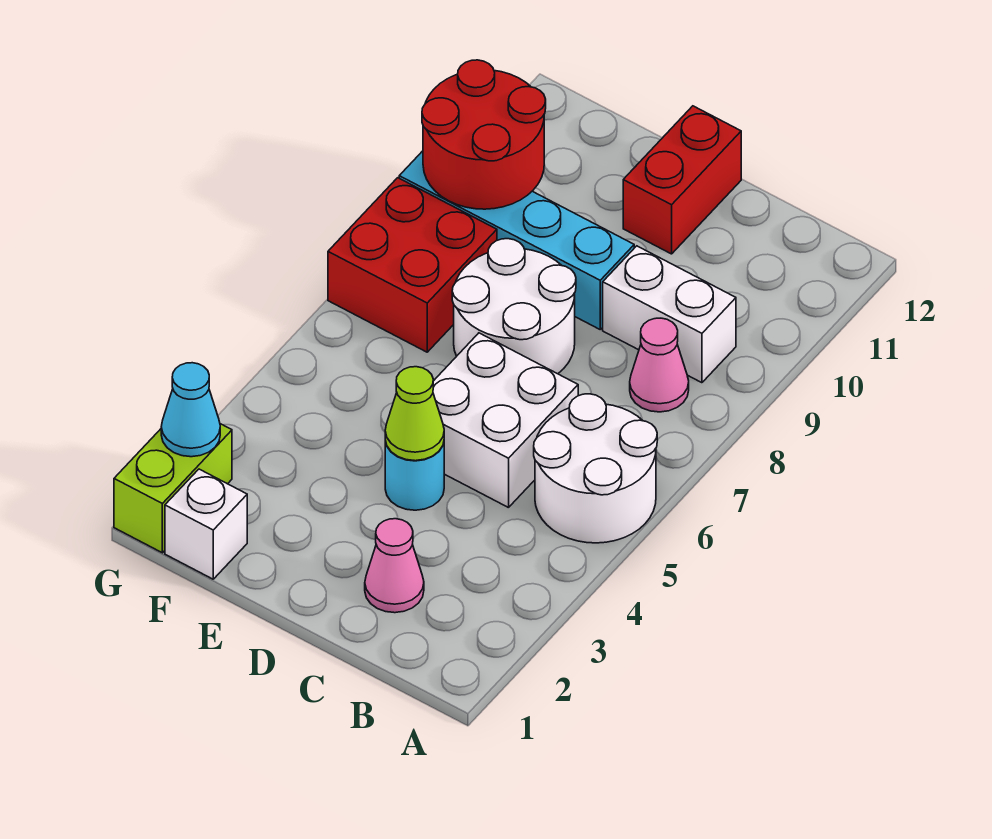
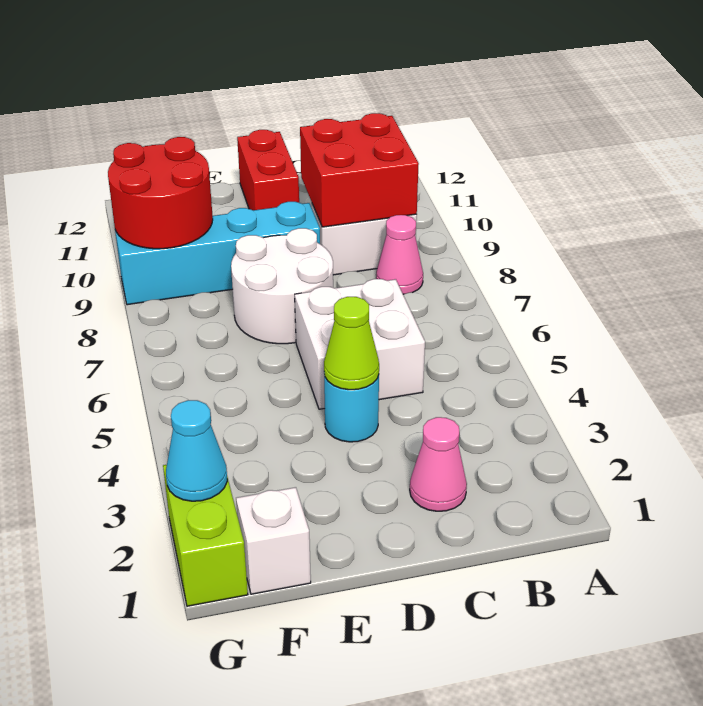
white round brick A5:B6 level 1 -> none
red brick F7:G8 level 1 -> red brick B9:C10 level 2

